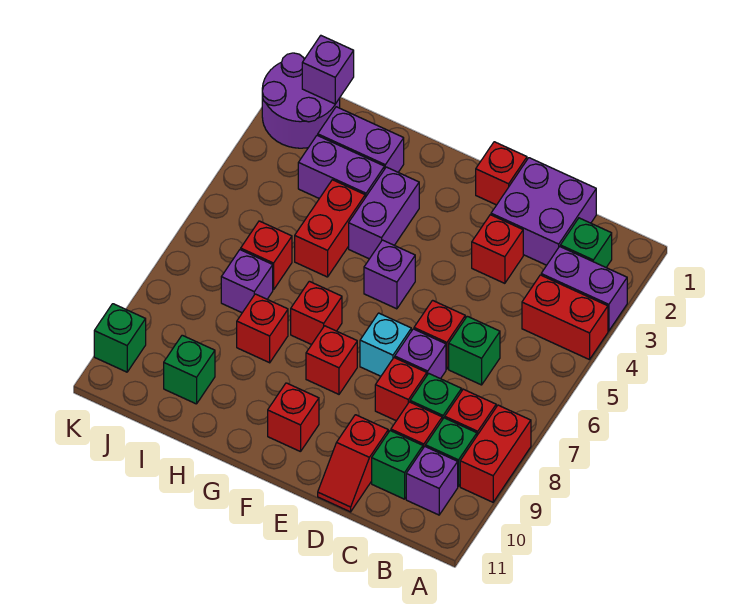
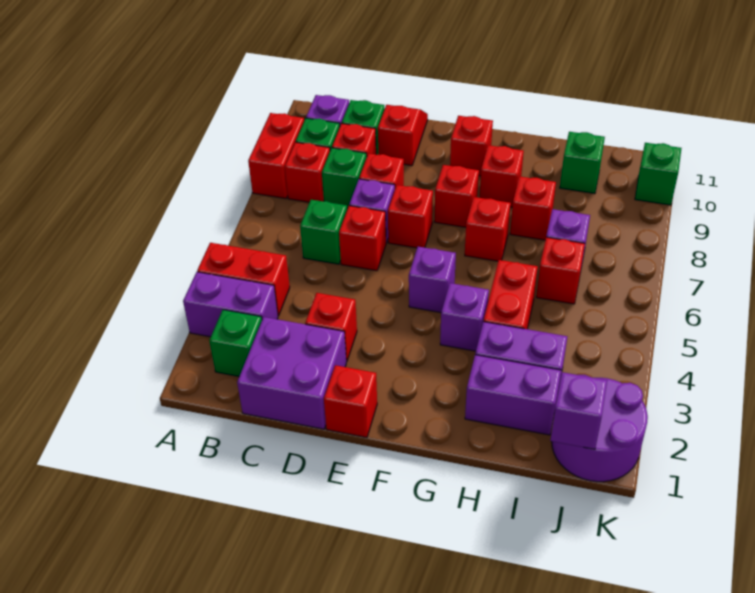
cyan brick E7 level 1 -> red brick E7 level 1
purple brick G3:G4 level 1 -> purple brick G4 level 1
none -> red brick G9 level 1

